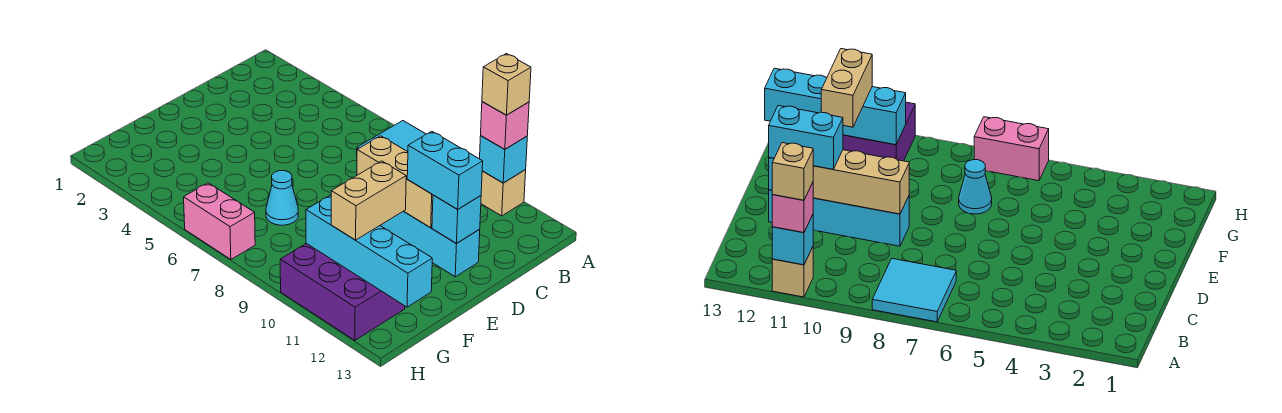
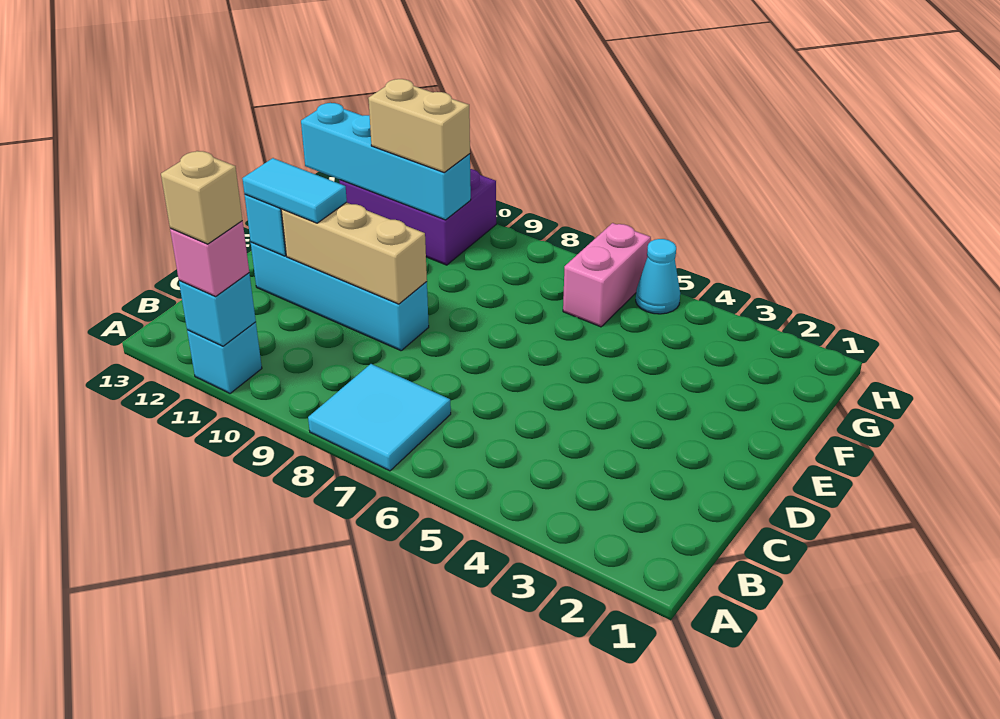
tan brick A11 level 1 -> cyan brick A11 level 1
cyan brick D11:D12 level 3 -> cyan tile D11:D12 level 3
cyan cone F7 level 1 -> cyan cone H5 level 1
tan brick F11:G11 level 3 -> tan brick G10:G11 level 3
pink brick H6:H7 level 1 -> pink brick G6:H6 level 1

